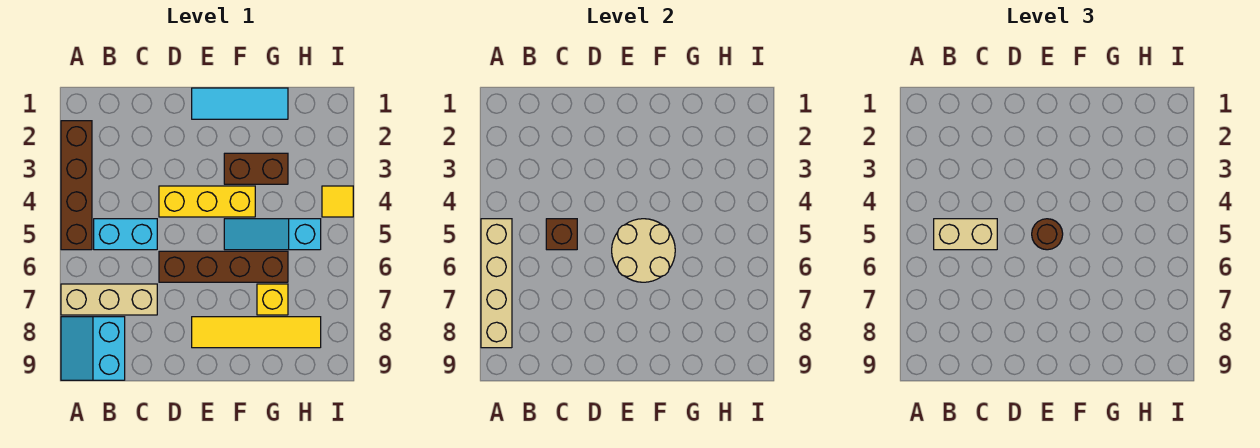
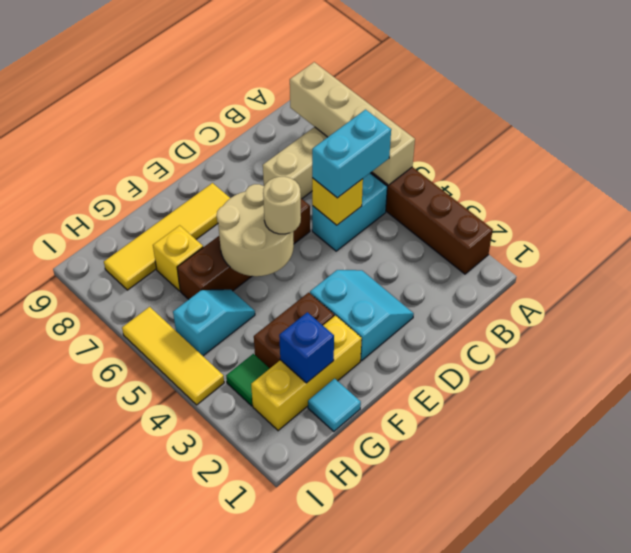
cyan slope A8:B9 level 1 top B -> cyan slope D2:E3 level 1 top E
tan brick B5:C5 level 3 -> cyan brick B5:C5 level 3
brown brick C5 level 2 -> yellow brick C5 level 2
yellow brick D4:F4 level 1 -> yellow brick F2:H2 level 1
cyan tile E1:G1 level 1 -> cyan tile G1 level 1
brown round brick E5 level 3 -> tan round brick E5 level 3
cyan slope F5:H5 level 1 top H -> cyan slope G5:H5 level 1 top H
none -> blue brick G2 level 2
none -> green tile H3 level 1
yellow tile I4 level 1 -> yellow tile I4:I6 level 1

